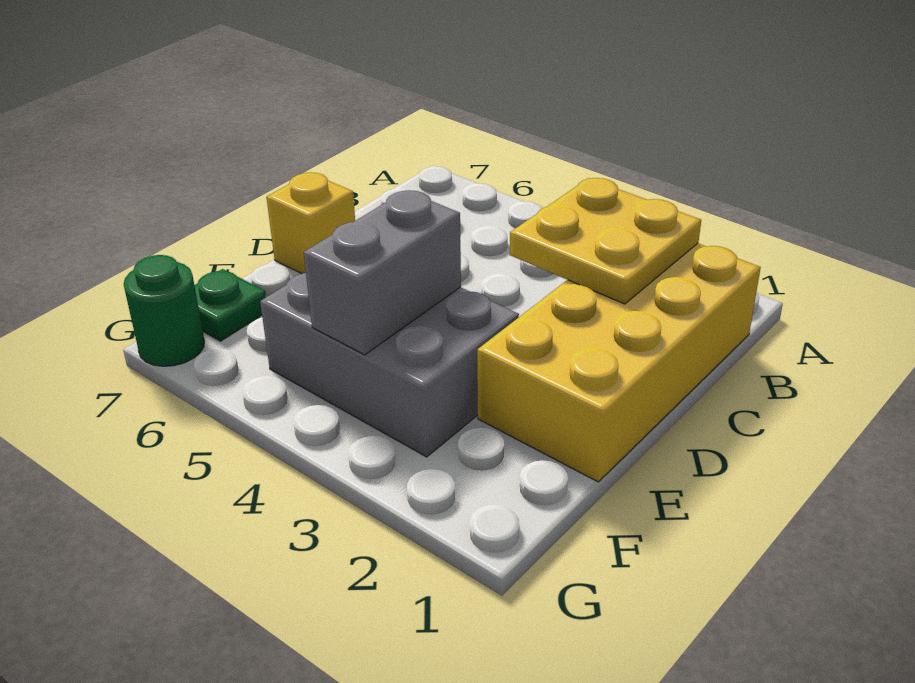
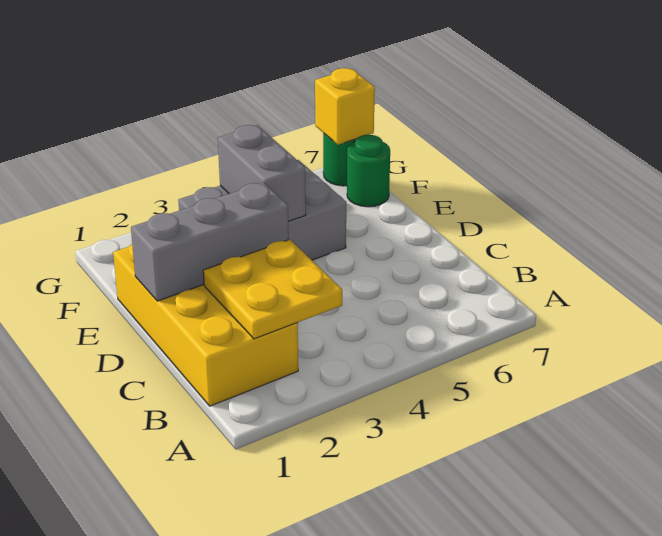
none -> grey brick D1:D3 level 2
yellow brick D7 level 1 -> yellow brick G7 level 2
green plate F7 level 1 -> green round brick F7 level 1

